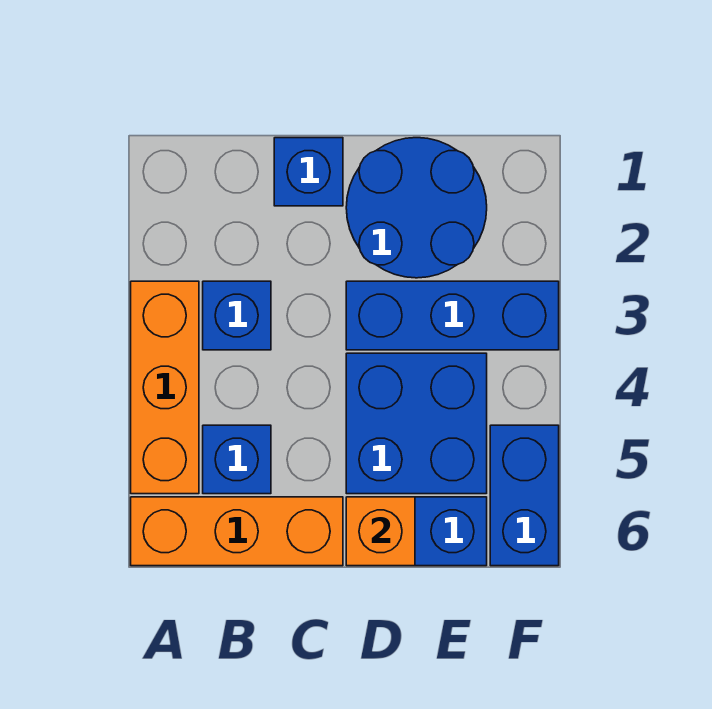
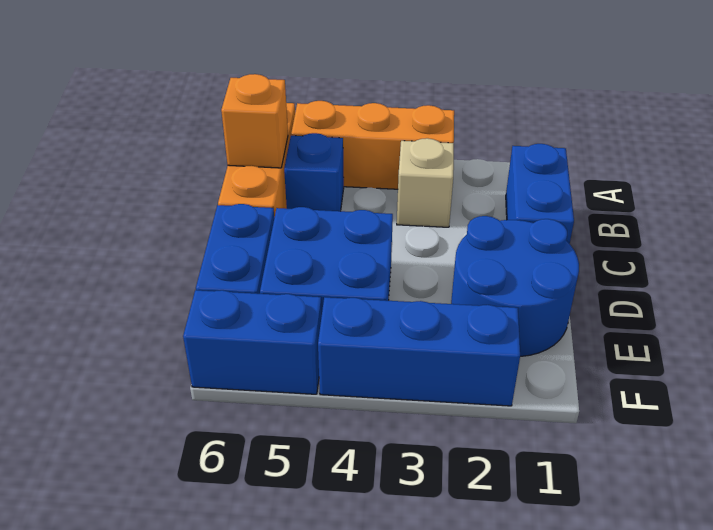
blue brick B3 level 1 -> tan brick B3 level 1
blue brick C1 level 1 -> blue brick B1:C1 level 1
blue brick D3:F3 level 1 -> blue brick F2:F4 level 1
orange brick D6 level 2 -> orange brick B6 level 2

